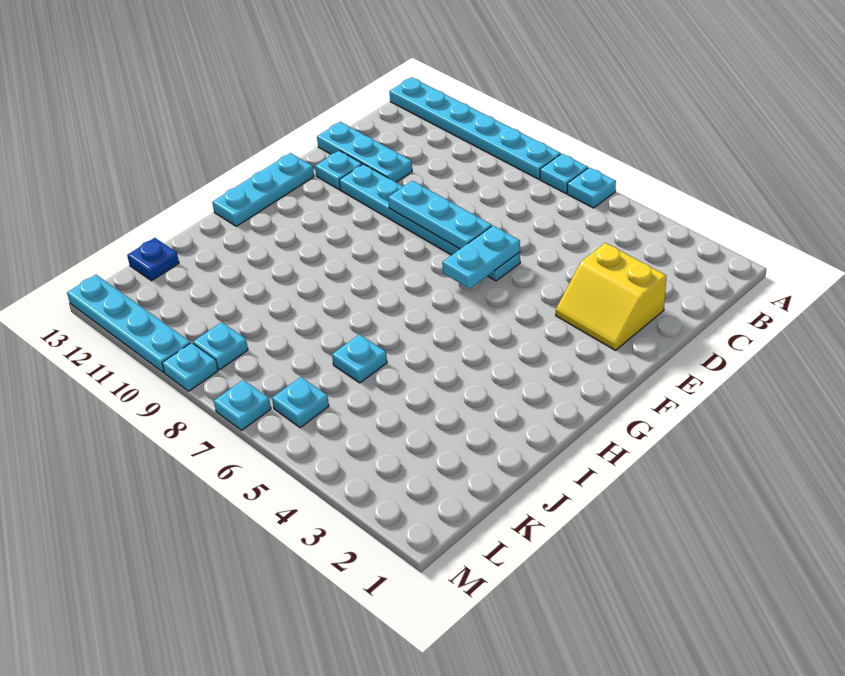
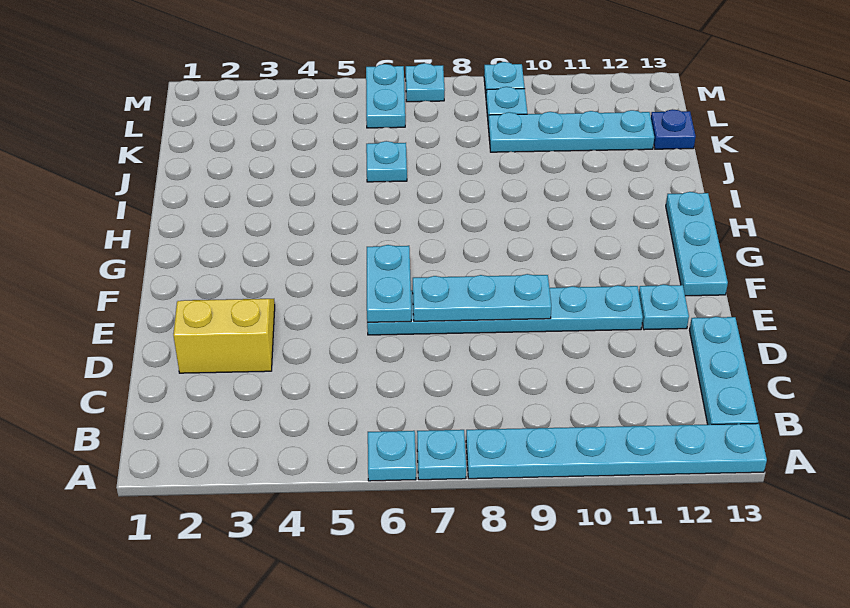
cyan plate D11:D13 level 1 -> cyan plate B13:D13 level 1
cyan plate L6 level 1 -> cyan plate L6:M6 level 1
cyan plate M10:M13 level 1 -> cyan plate K9:K12 level 1

